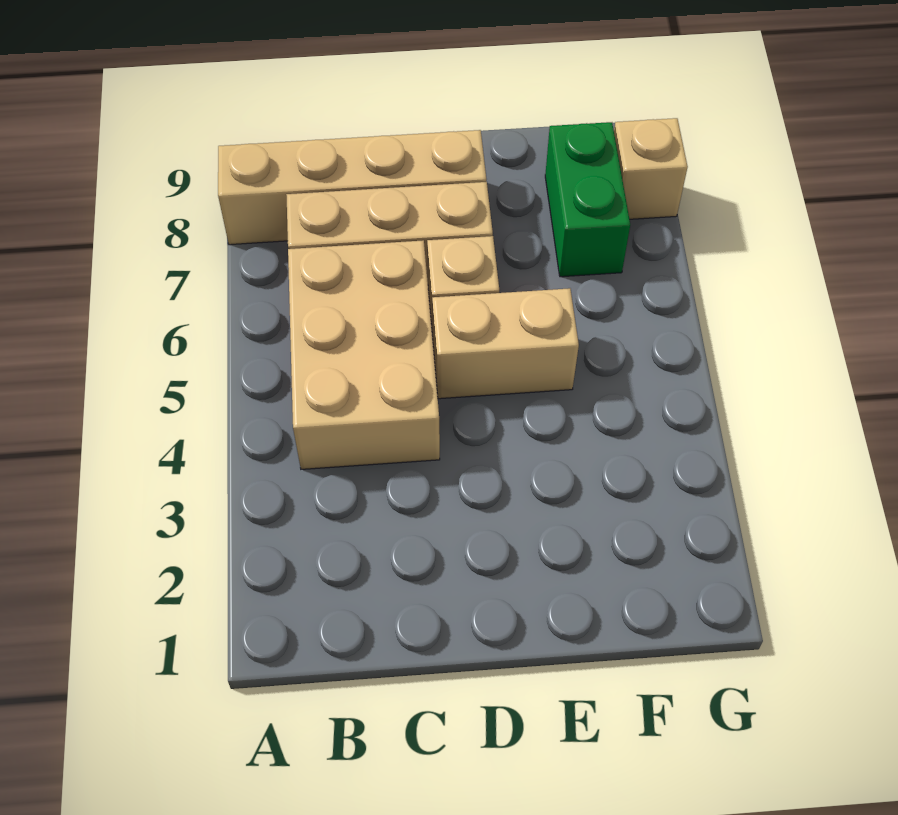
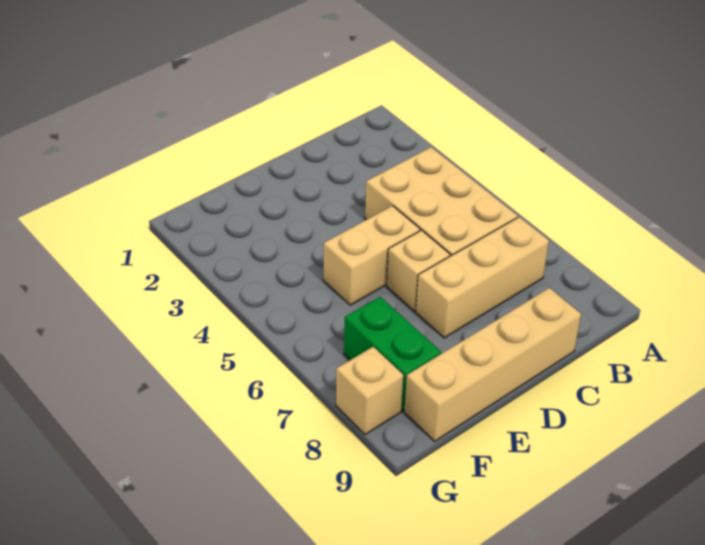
tan brick A8:D8 level 1 -> tan brick C9:F9 level 1

